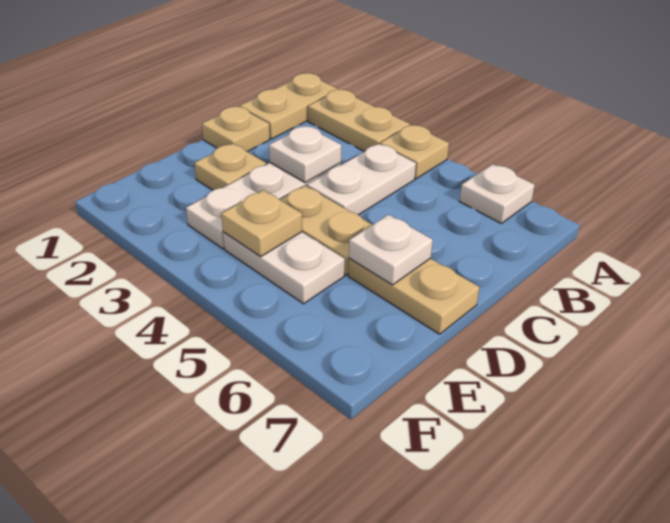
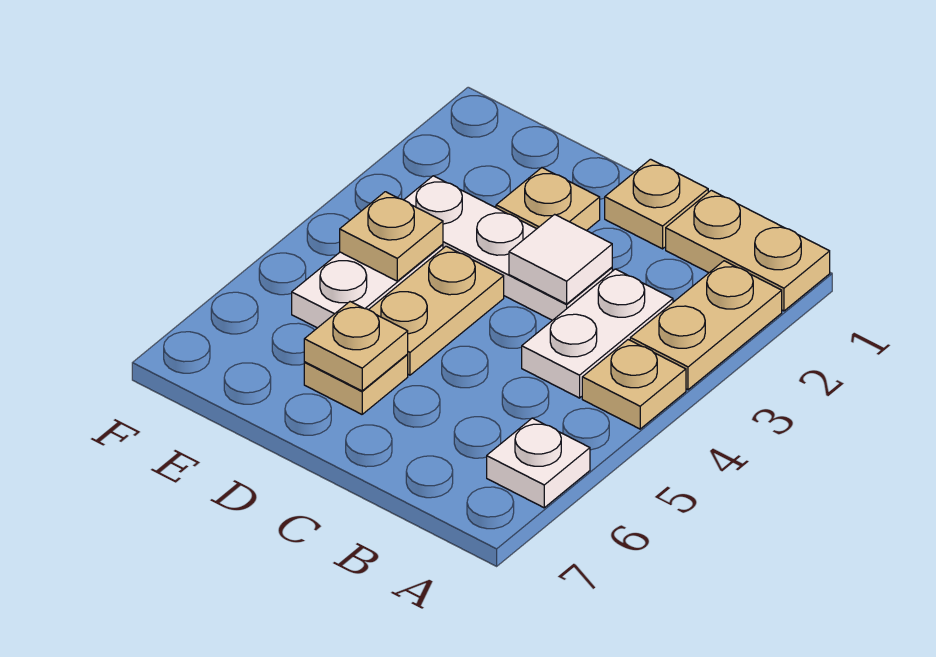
white plate B4:C4 level 1 -> white plate B3:B4 level 1
white plate C3 level 2 -> white tile C3 level 2
tan plate D6:D7 level 1 -> tan plate D6 level 1
white plate D6 level 2 -> tan plate D6 level 2

